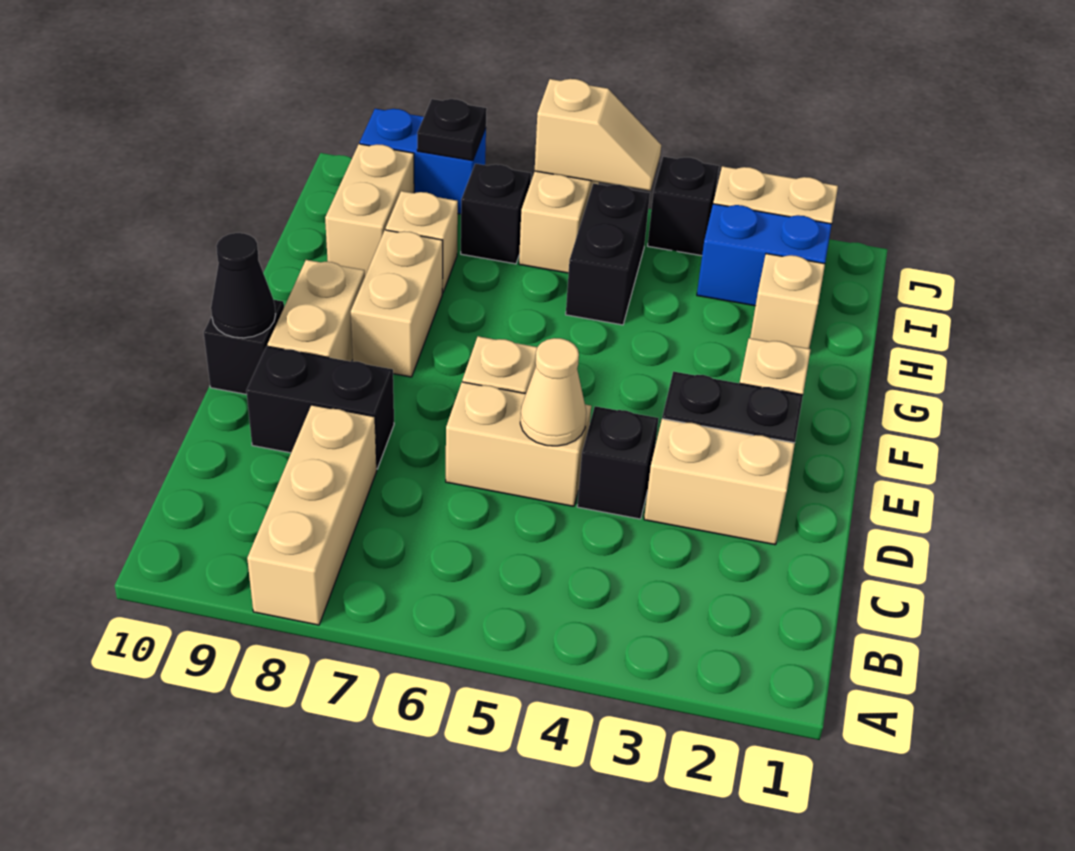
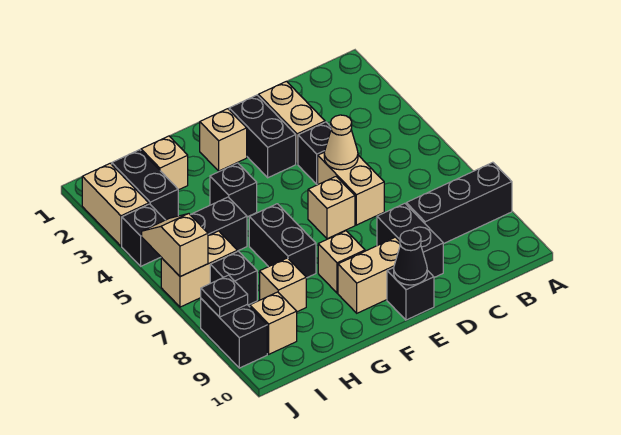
tan brick A8:C8 level 1 -> black brick A8:C8 level 1
tan brick F8:G8 level 1 -> tan brick F8 level 1
none -> black brick G4 level 1
none -> black brick G6:G7 level 1
tan brick H9:I9 level 1 -> tan brick I9 level 1
blue brick I2:I3 level 1 -> black brick I2:I3 level 1
blue brick J8:J9 level 1 -> black brick J8:J9 level 1

